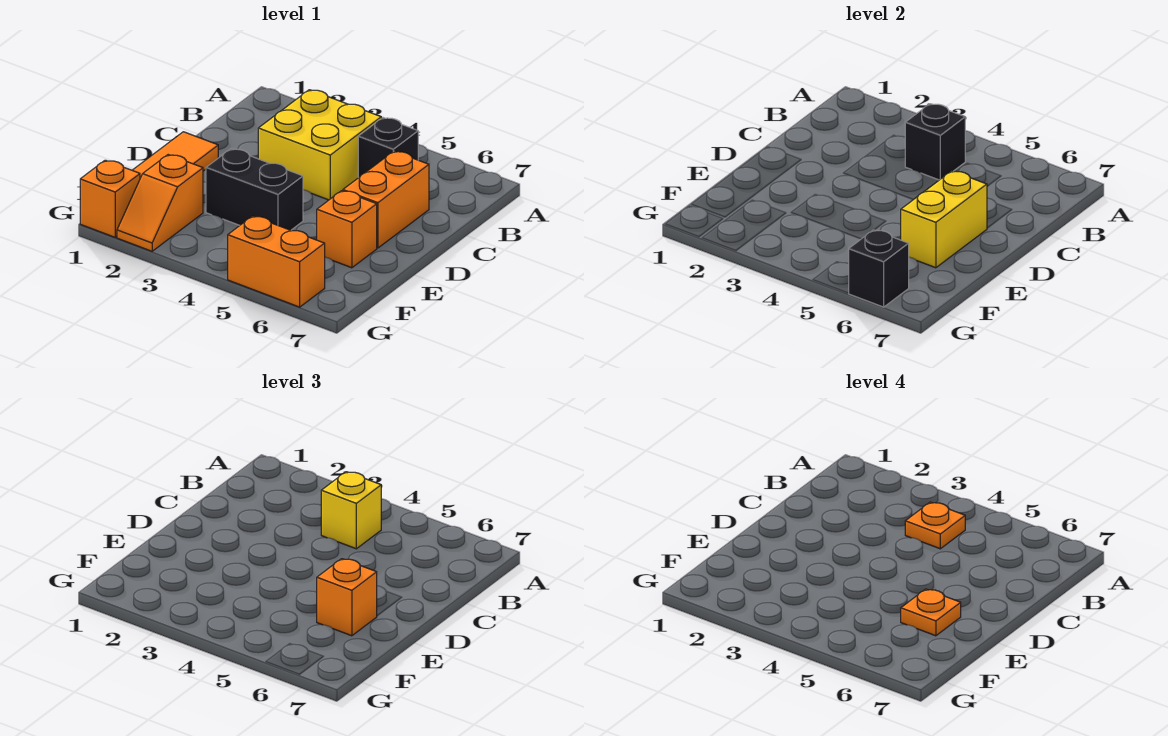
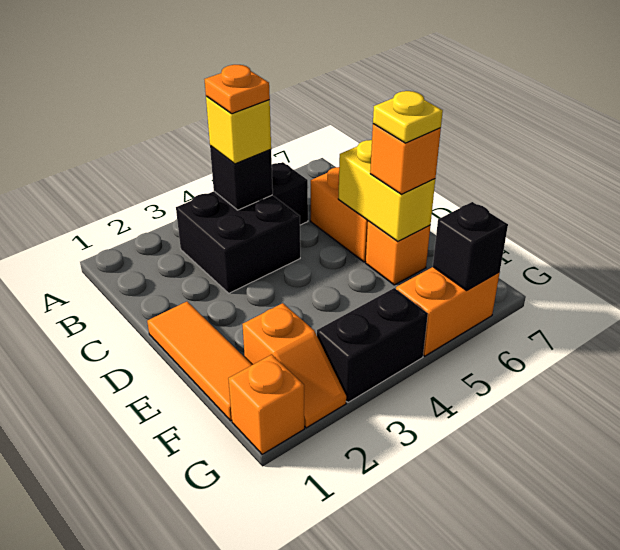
yellow brick B3:C4 level 1 -> black brick B3:C4 level 1
black brick E3:E4 level 1 -> black brick G3:G4 level 1
orange plate E6 level 4 -> yellow plate E6 level 4

